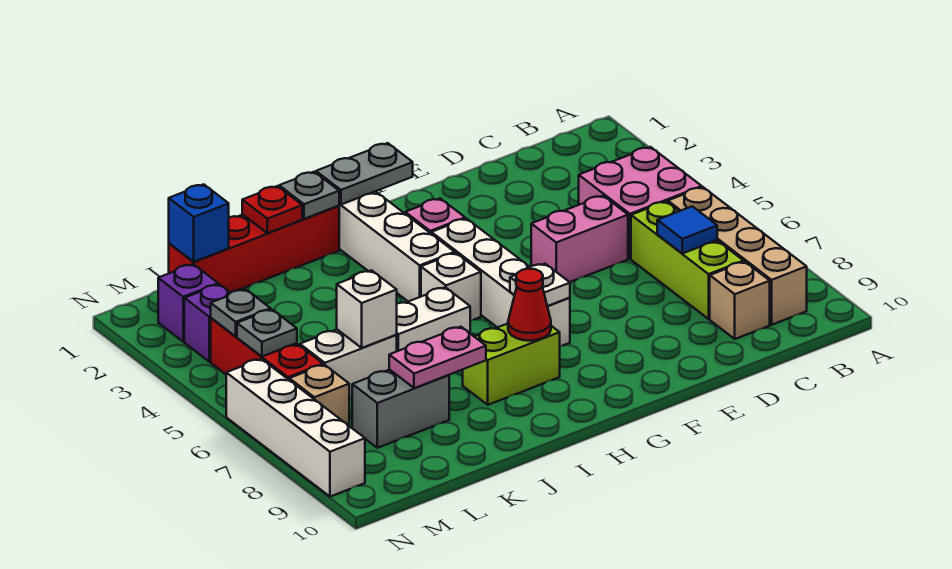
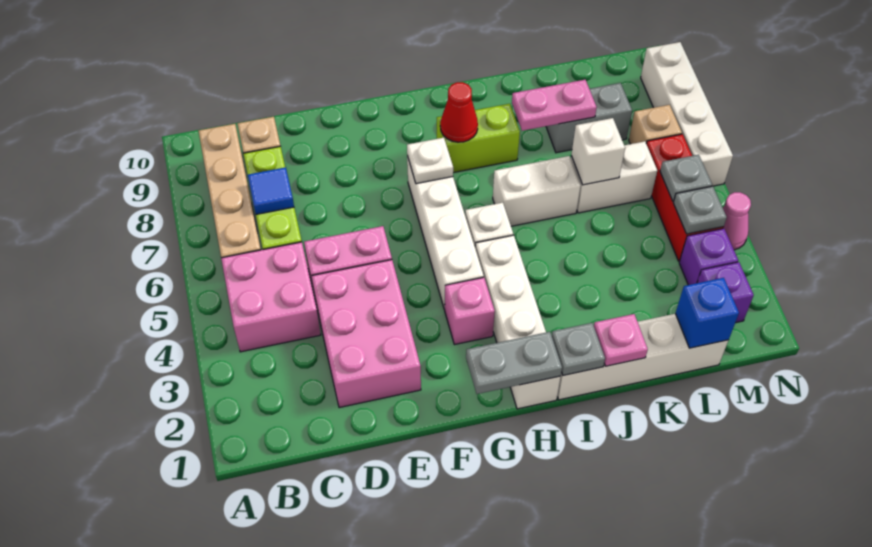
none -> pink brick D2:E4 level 1
red brick I1:L1 level 1 -> white brick I1:L1 level 1
red plate J1 level 2 -> pink plate J1 level 2
none -> pink cone N4 level 1

